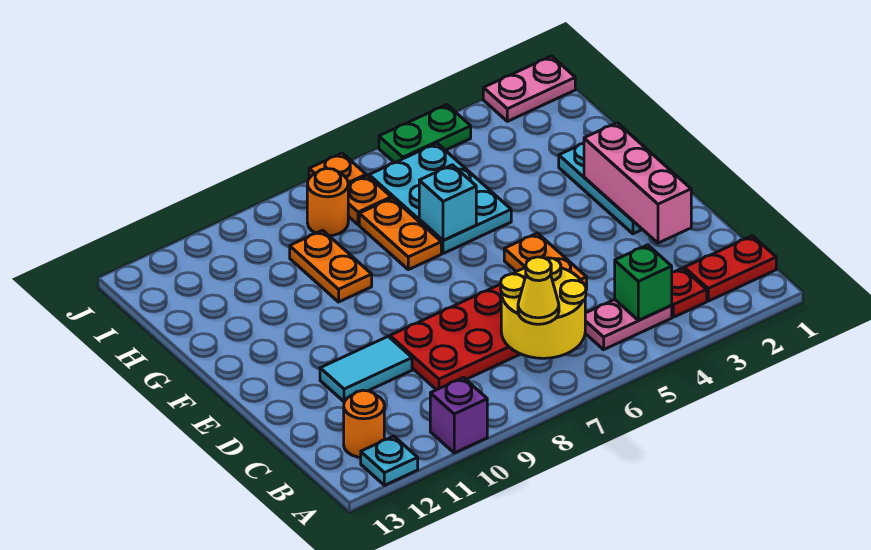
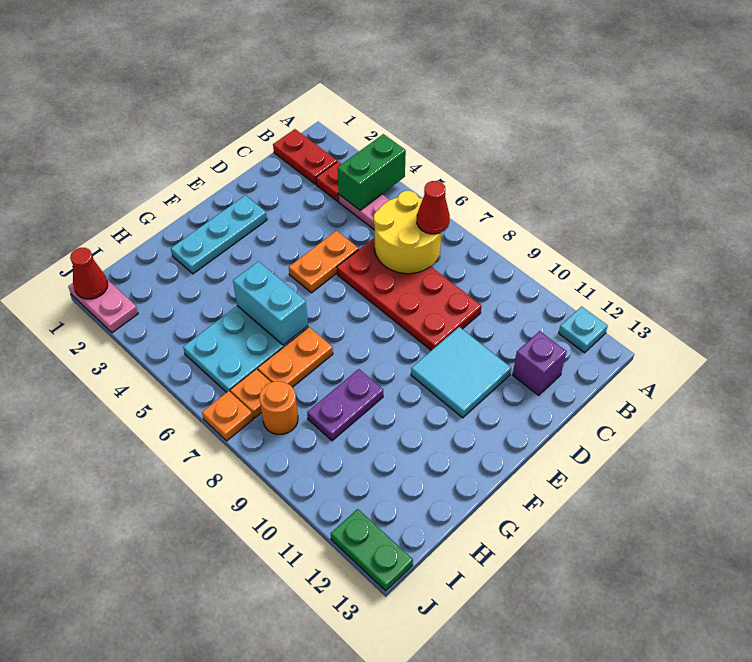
purple brick A10 level 1 -> purple brick C12 level 1
green brick B4 level 2 -> green brick A4:B4 level 2
yellow cone B7 level 3 -> red cone B7 level 3
orange round brick B12 level 1 -> none
pink brick D2:F2 level 2 -> none
cyan tile D10:D11 level 1 -> cyan tile D10:E11 level 1
cyan brick G6 level 2 -> cyan brick G5:G6 level 2
orange plate G9:H9 level 1 -> purple plate G9:H9 level 1
none -> red cone J1 level 2
green plate J4:J5 level 1 -> green plate J12:J13 level 1

